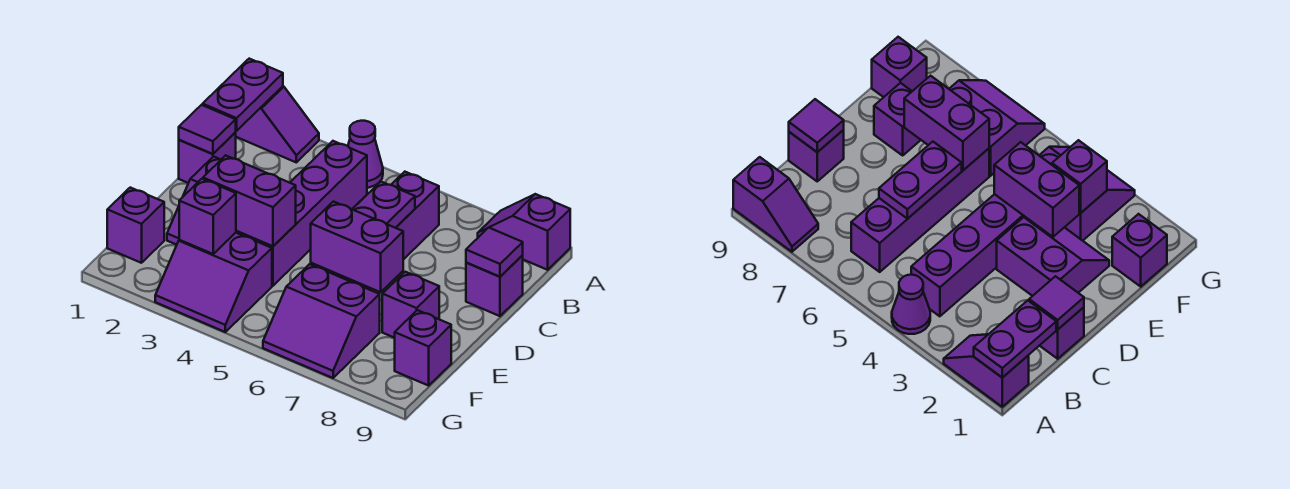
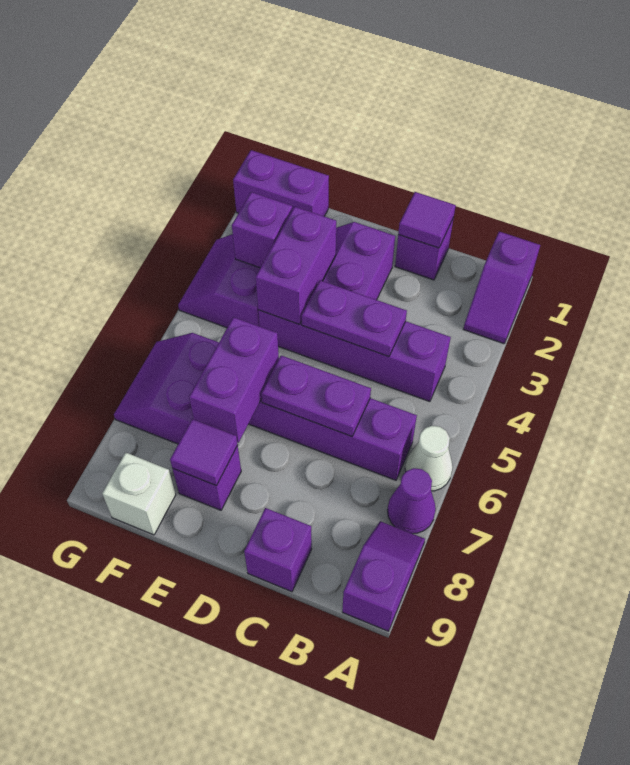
purple plate A1:B1 level 2 -> purple plate C4:D4 level 2
purple cone A4 level 1 -> purple cone A7 level 1
none -> white cone A6 level 1
purple tile C9 level 2 -> purple tile E8 level 2
purple brick F1 level 1 -> purple brick F1:G1 level 1
purple brick F9 level 1 -> white brick F9 level 1

